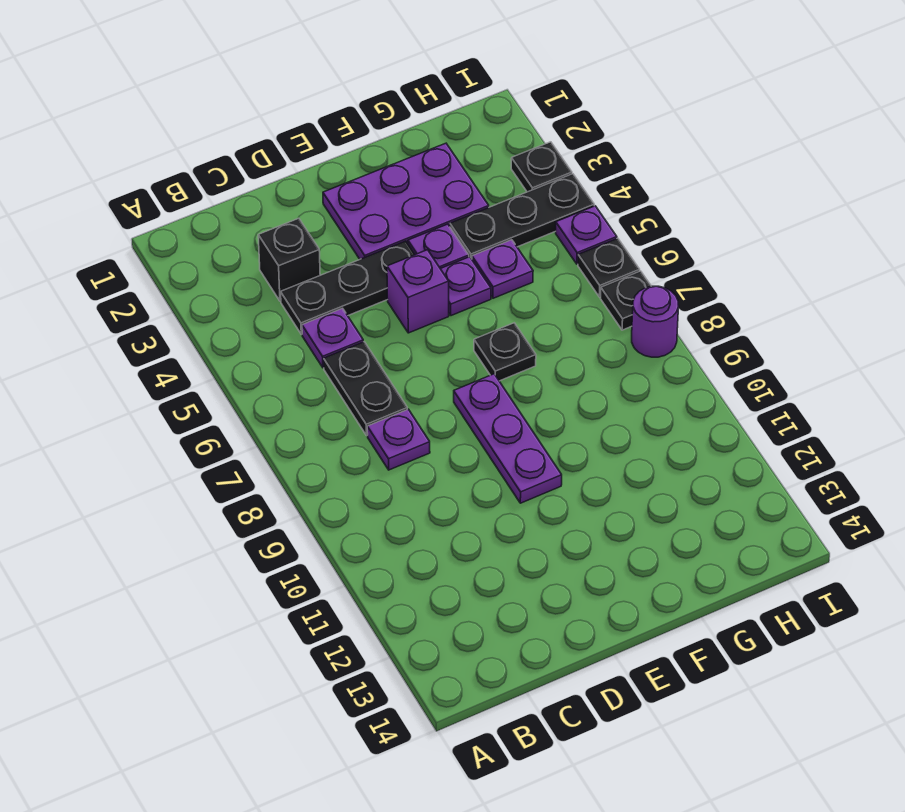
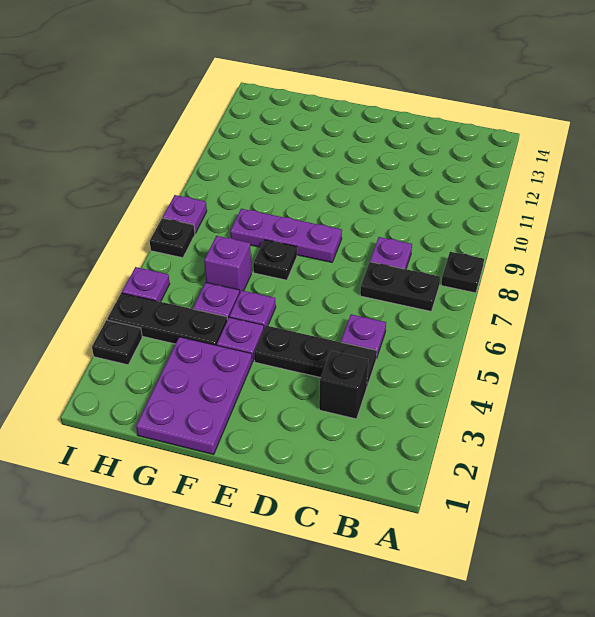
black plate C6:C7 level 1 -> black plate B7:C7 level 1
purple plate E2:G3 level 1 -> purple plate F1:G3 level 1
purple brick E5 level 1 -> purple brick G6 level 1
purple plate E8:E10 level 1 -> purple plate E8:G8 level 1
black plate I6 level 1 -> black plate A8 level 1
purple round brick I8 level 1 -> purple plate I8 level 1

